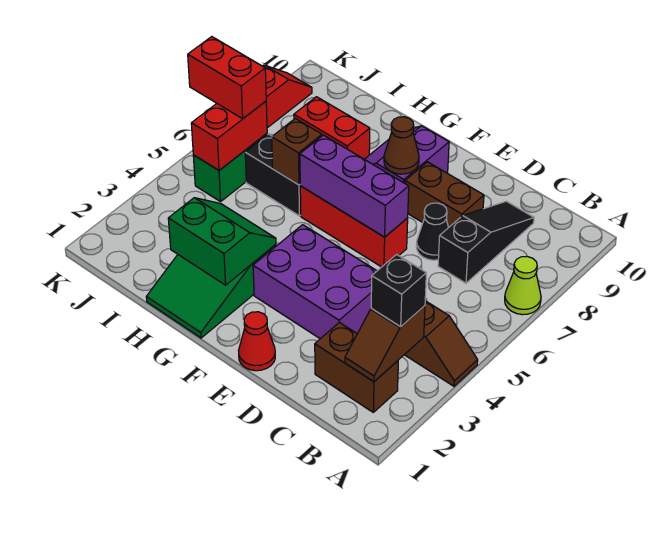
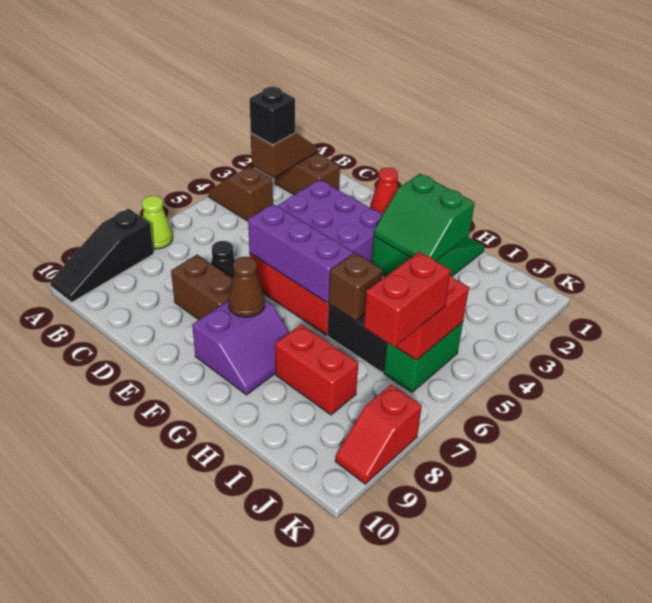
black slope C7:C9 level 1 top 7 -> black slope A8:A10 level 1 top 8
red brick J6:K6 level 3 -> red brick J6:J7 level 3

